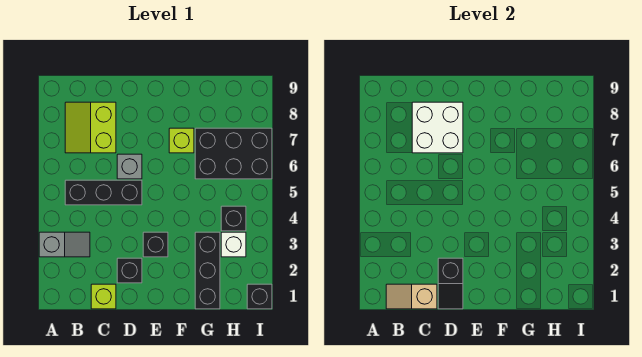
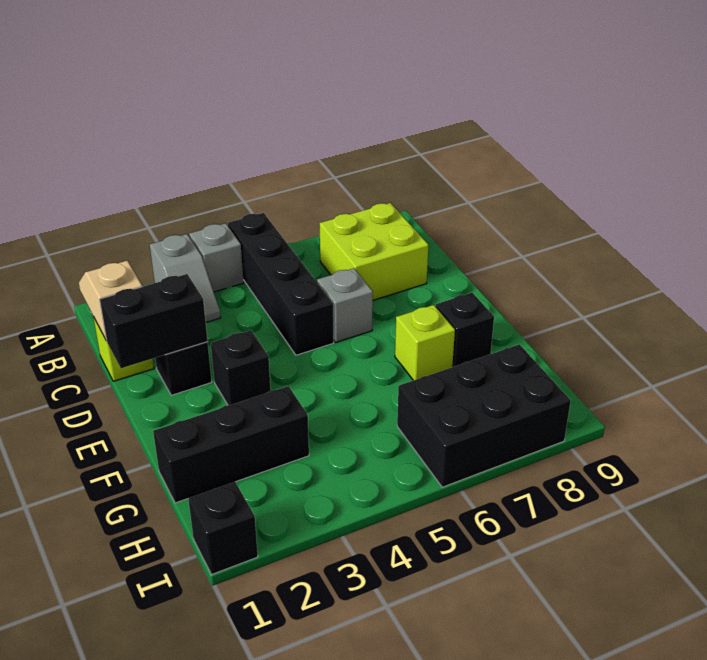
none -> grey brick A4 level 1
black brick B5:D5 level 1 -> black brick A5:D5 level 1
lime slope B7:C8 level 1 top C -> lime brick B7:C8 level 1
white brick C7:D8 level 2 -> none
black slope D1:D2 level 2 top 2 -> black brick D1:D2 level 2
black brick G6:I7 level 1 -> black brick H6:I8 level 1
white brick H3 level 1 -> none
black brick H4 level 1 -> black brick F8 level 1

